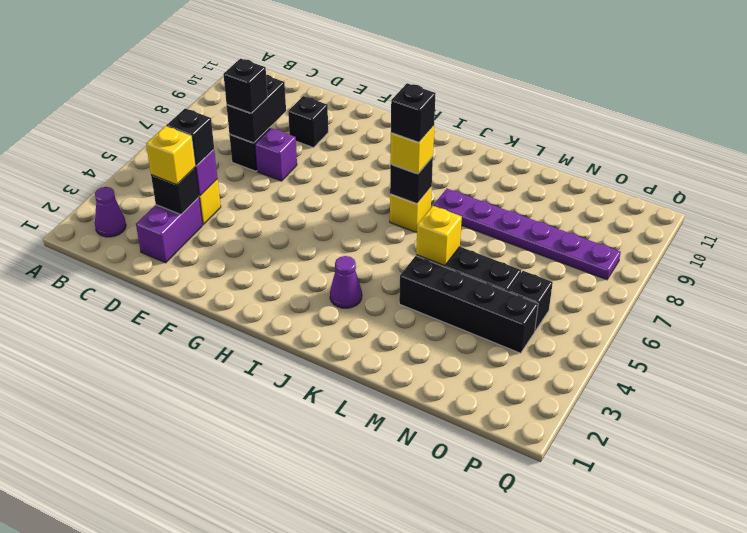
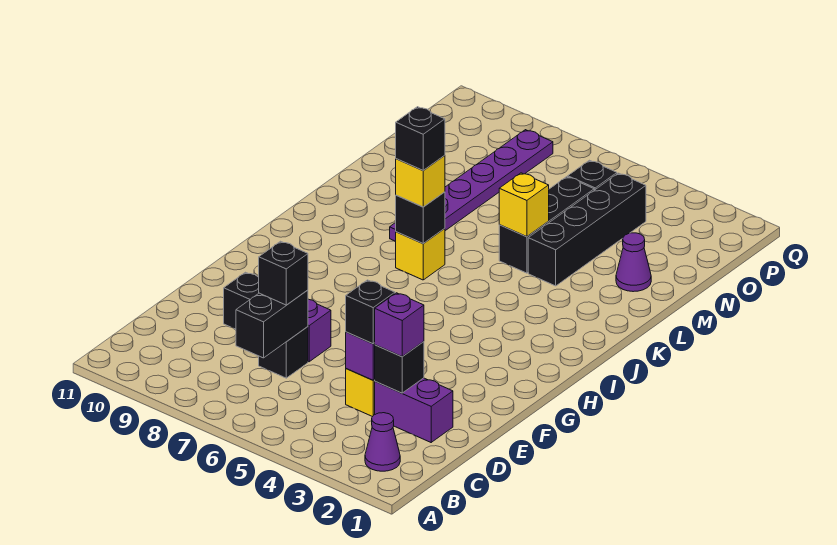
yellow brick D3 level 3 -> purple brick D3 level 3
black brick D7:D8 level 2 -> black brick C7:D7 level 2
purple cone J3 level 1 -> purple cone M2 level 1

